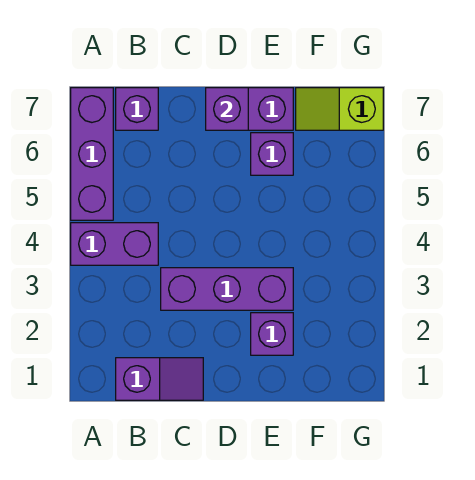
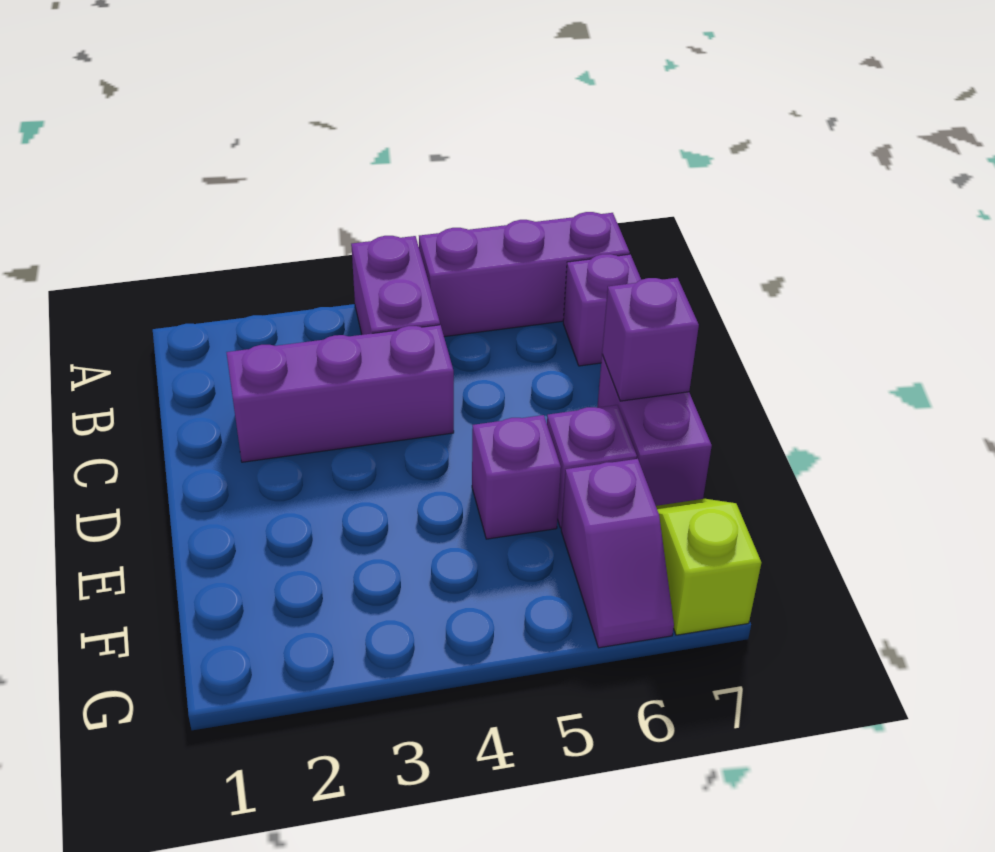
purple slope B1:C1 level 1 top B -> purple slope F6:G6 level 1 top F
purple brick C3:E3 level 1 -> purple brick C2:C4 level 1
purple brick E2 level 1 -> purple brick E5 level 1

